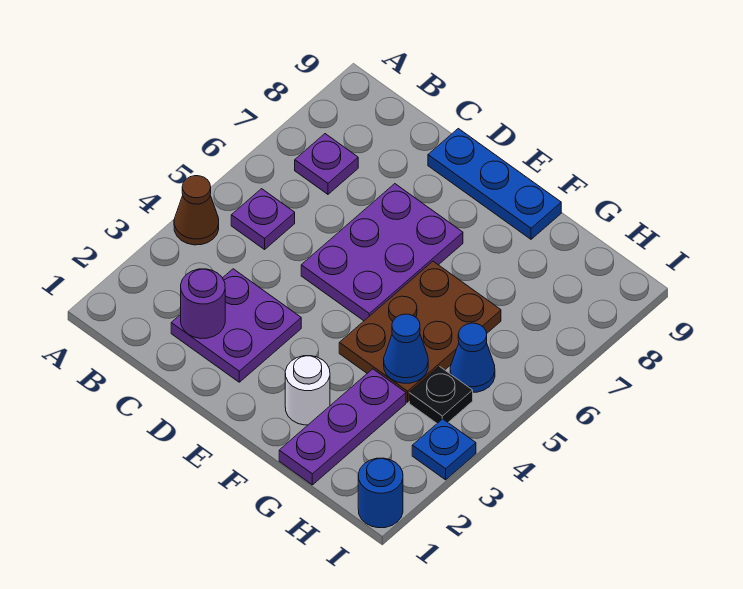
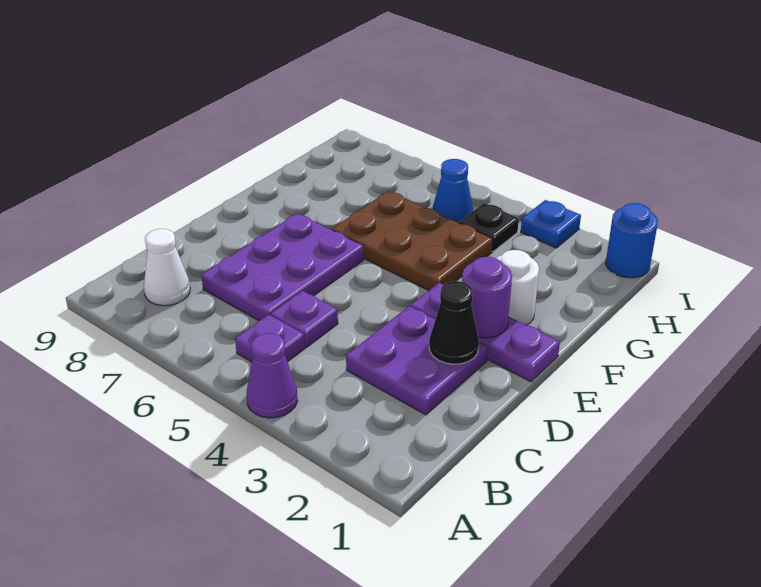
brown cone A4 level 1 -> purple cone A4 level 1
purple plate B7 level 1 -> purple plate C5 level 1
none -> white cone B8 level 1
purple round brick C2 level 2 -> purple round brick E2 level 2
none -> black cone D2 level 2
purple plate D5:E7 level 1 -> purple plate C6:E7 level 1
blue plate D9:F9 level 1 -> none
purple plate G1:G3 level 1 -> purple plate E1:E3 level 1
blue cone G4 level 2 -> none

